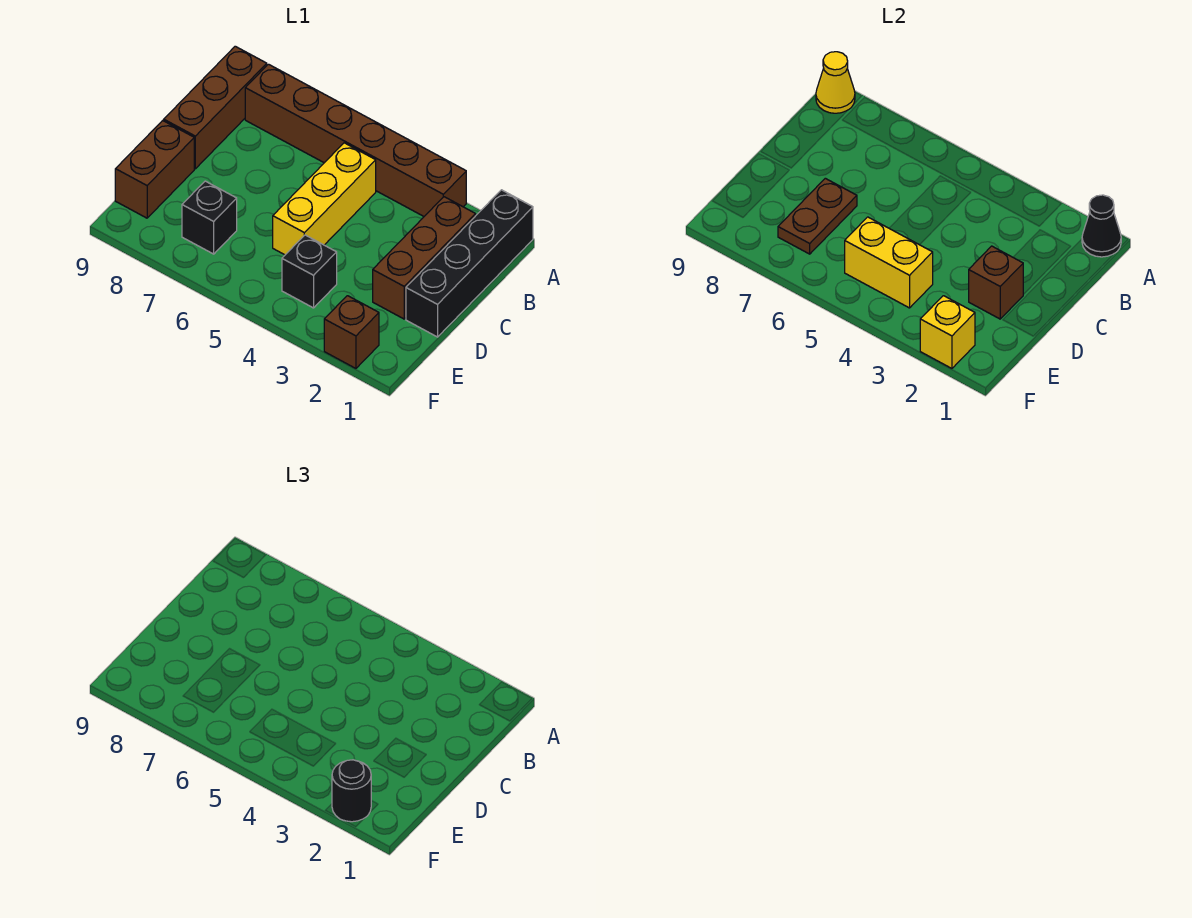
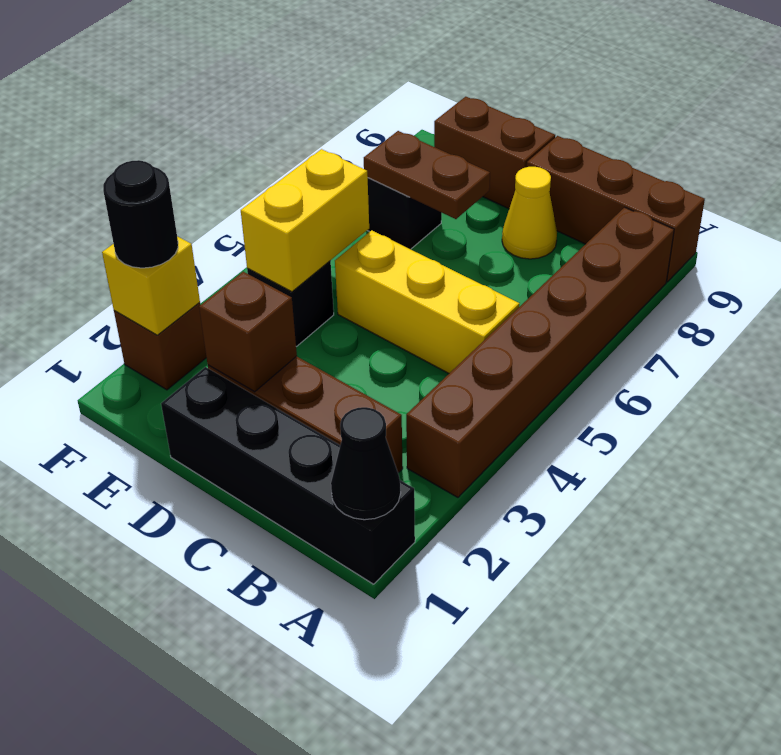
yellow cone A9 level 2 -> yellow cone C8 level 1

